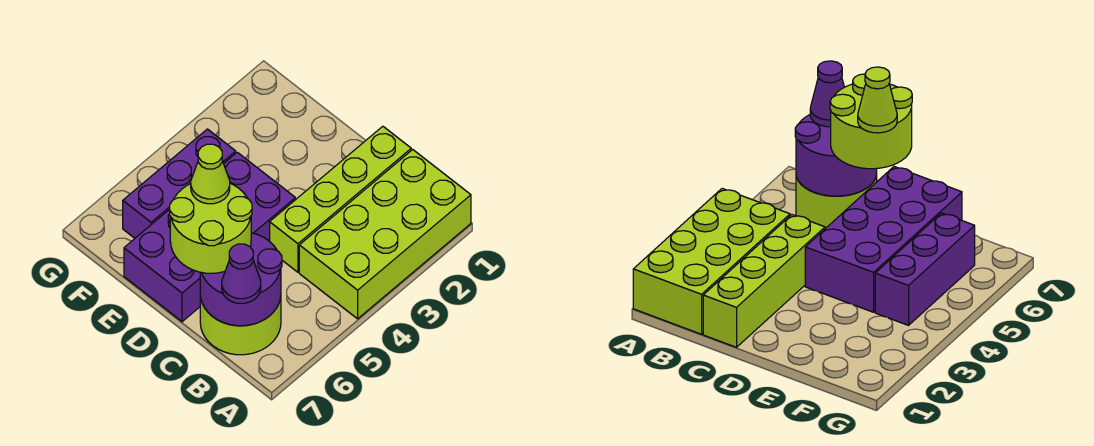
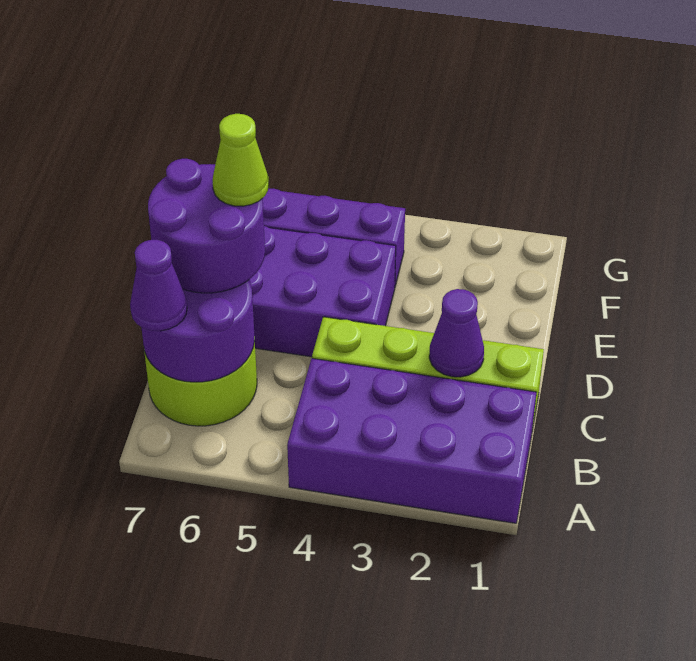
lime brick A1:B4 level 1 -> purple brick A1:B4 level 1
none -> purple cone C2 level 2
lime round brick C6:D7 level 3 -> purple round brick C6:D7 level 3

